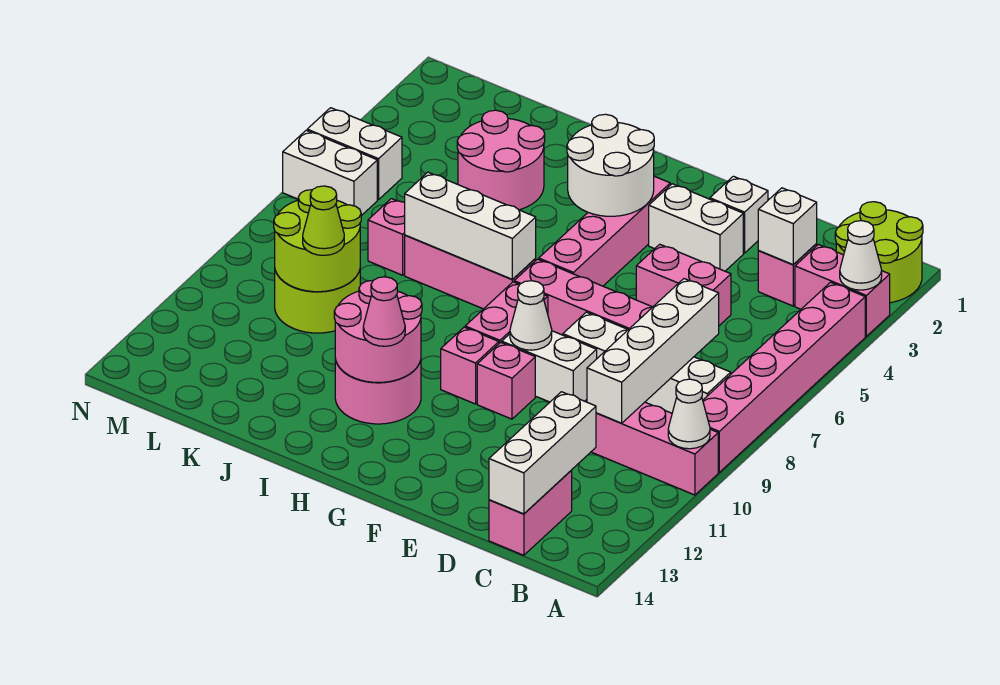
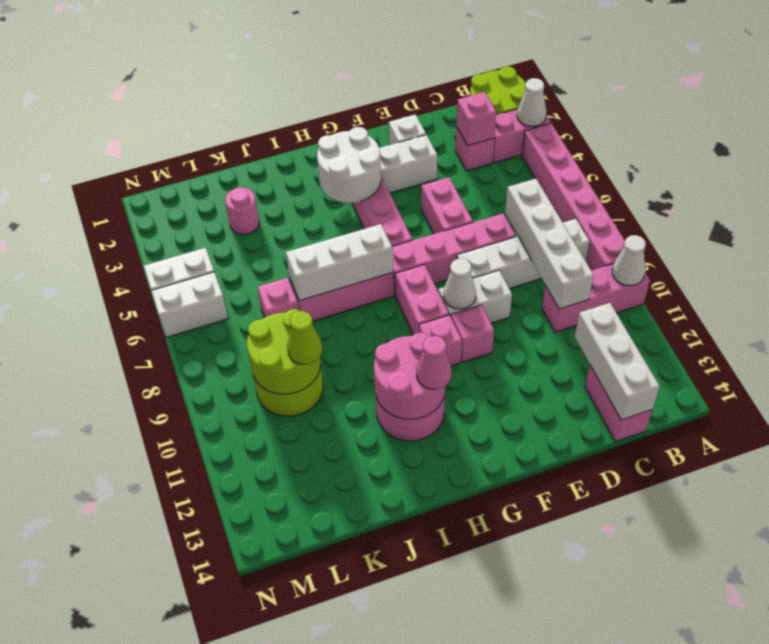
white brick C3 level 2 -> pink brick C3 level 2
pink brick D5:E5 level 1 -> pink brick E5:E6 level 1
pink round brick J3:K4 level 1 -> pink round brick K3 level 1

